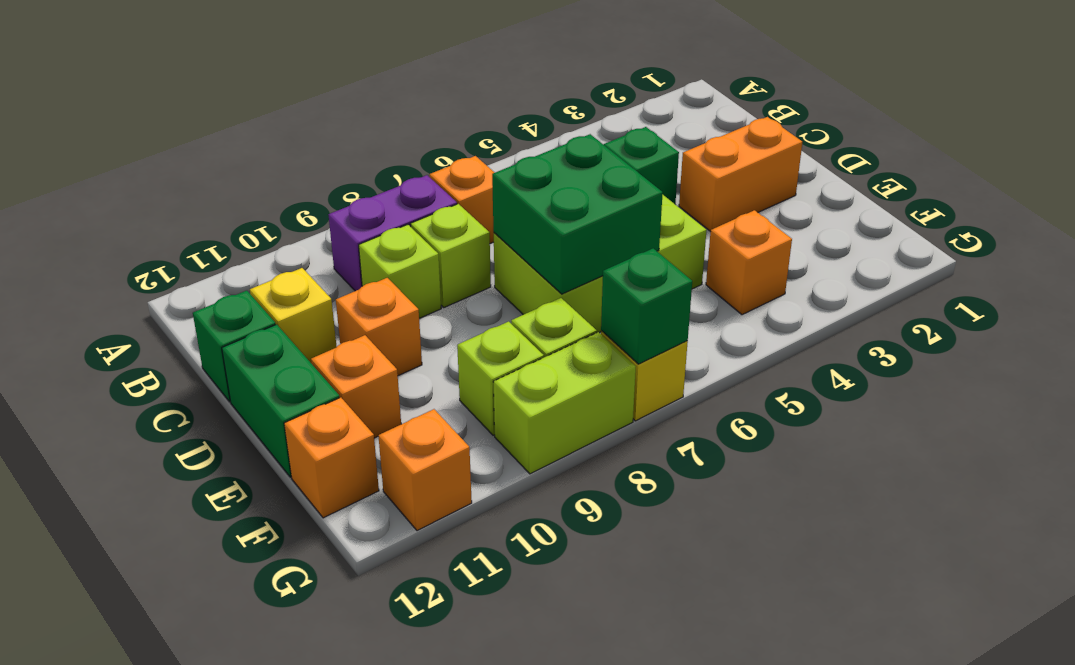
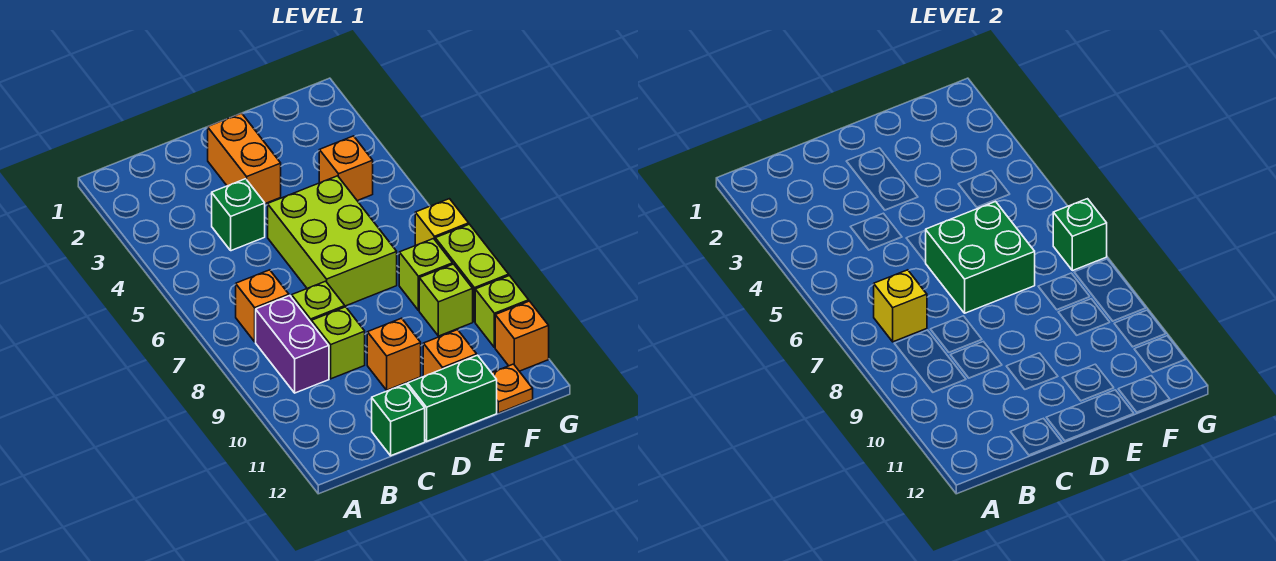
yellow brick C11 level 1 -> yellow brick B7 level 2
orange brick F12 level 1 -> orange plate F12 level 1
none -> lime brick G10 level 1

